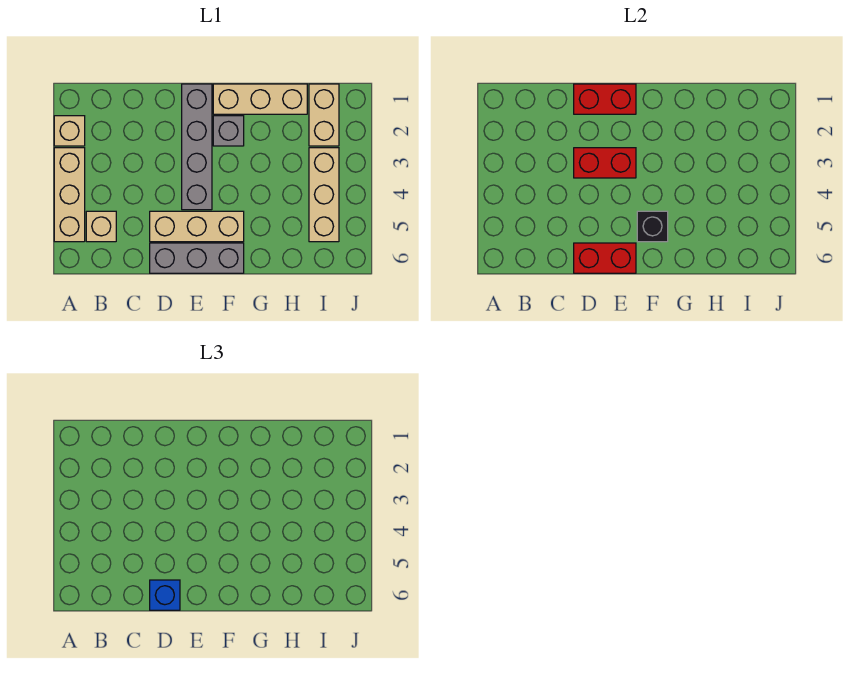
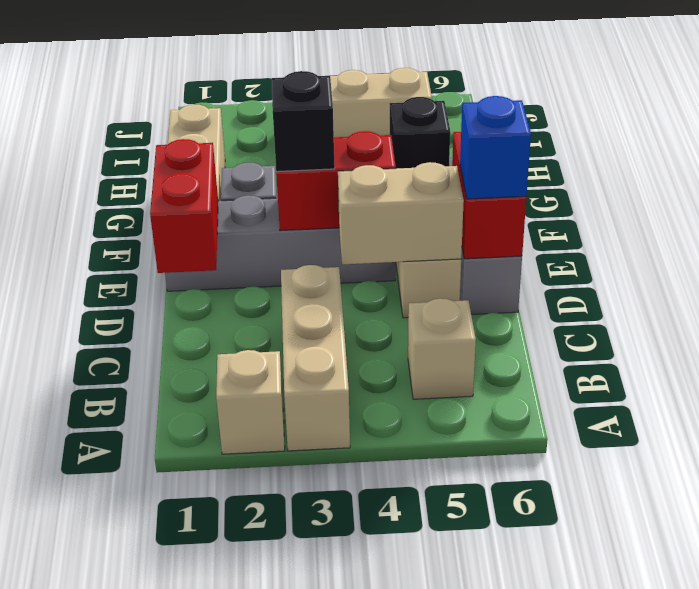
tan brick A3:A5 level 1 -> tan brick A3:C3 level 1
red brick D3:E3 level 2 -> red brick E3:E4 level 2
none -> black brick E3 level 3
tan brick I1:I2 level 1 -> tan brick D4:D5 level 2

